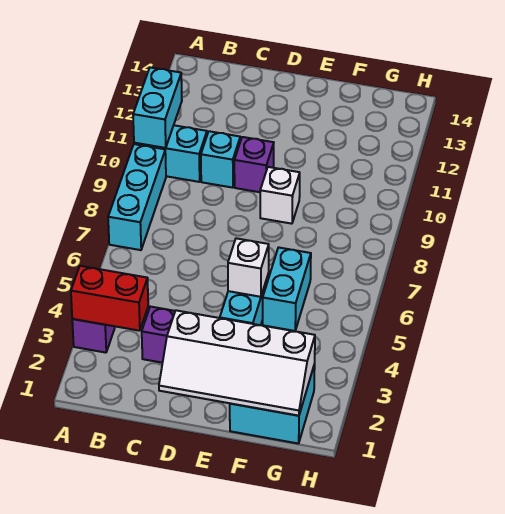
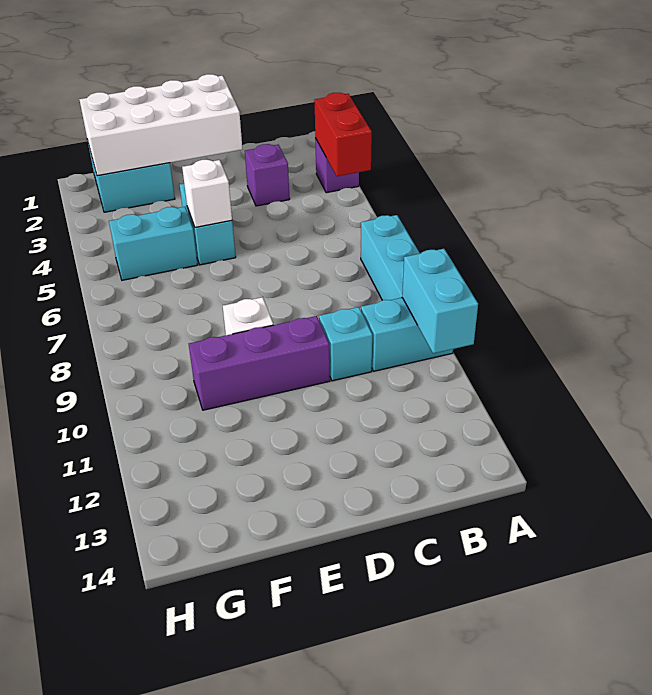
red brick A3:B3 level 2 -> red brick A3:A4 level 2
white slope D1:G2 level 2 top 2 -> white brick D1:G2 level 2
purple brick D10 level 1 -> purple brick D10:F10 level 1
cyan brick F5:F6 level 1 -> cyan brick F5:G5 level 1

